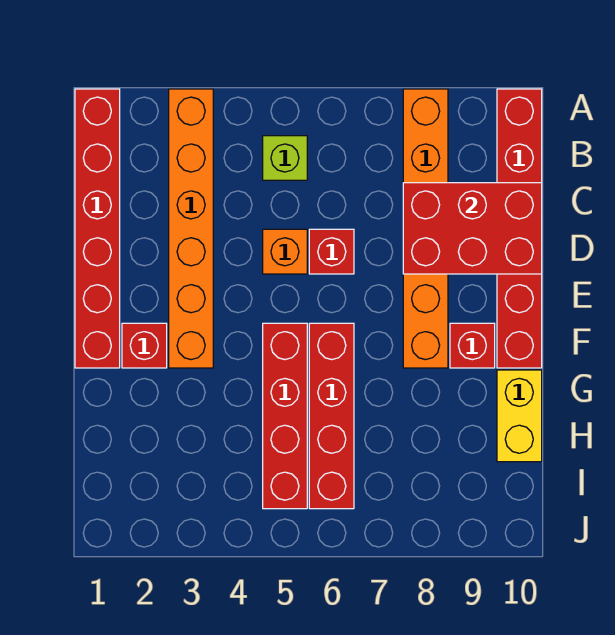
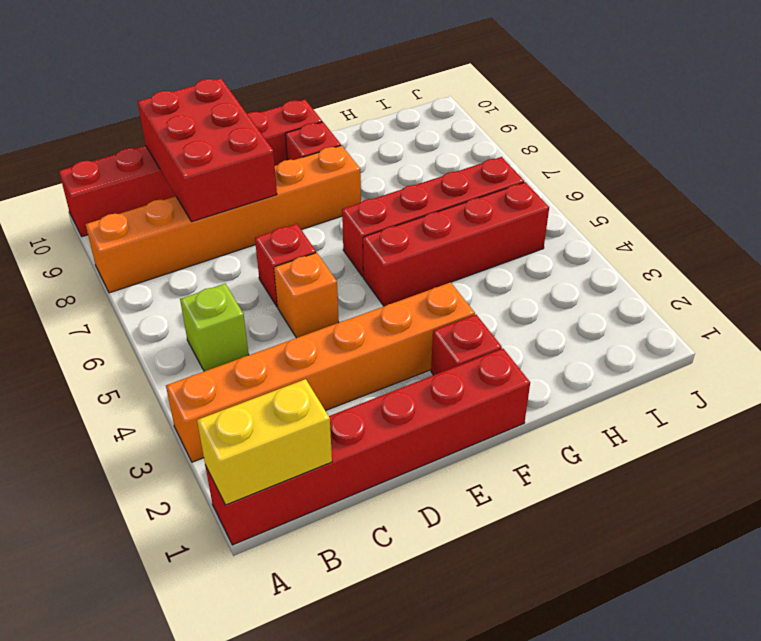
yellow brick G10:H10 level 1 -> yellow brick A1:B1 level 2

